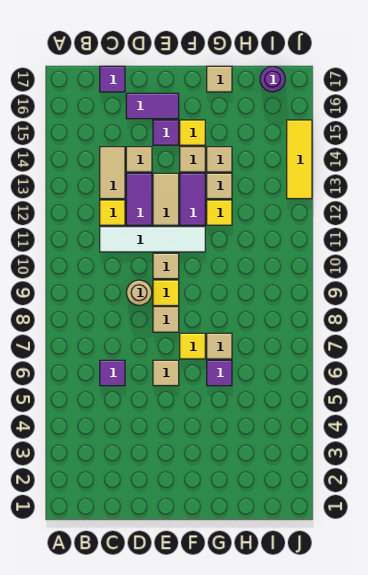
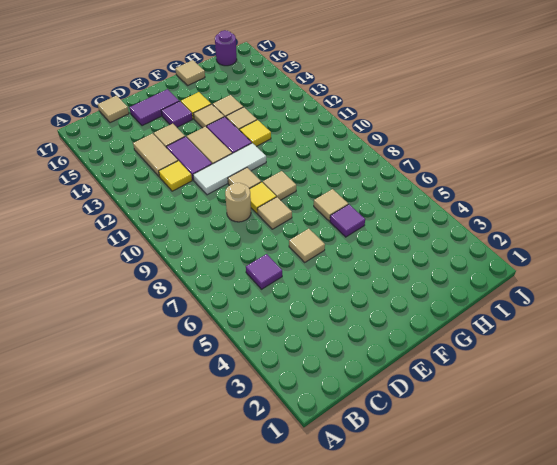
white tile C11:F11 level 1 -> white tile D11:F11 level 1
purple tile C17 level 1 -> tan tile C17 level 1
yellow tile F7 level 1 -> none
none -> tan tile F9 level 1
yellow tile J13:J15 level 1 -> none

